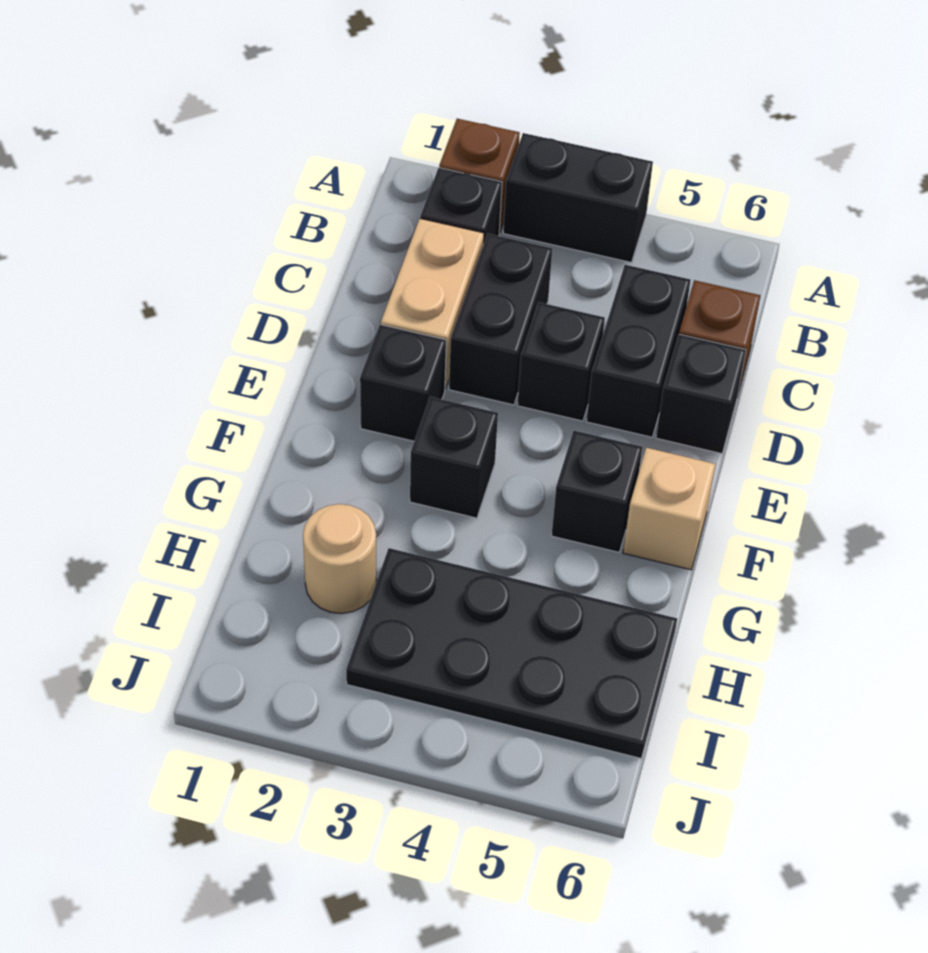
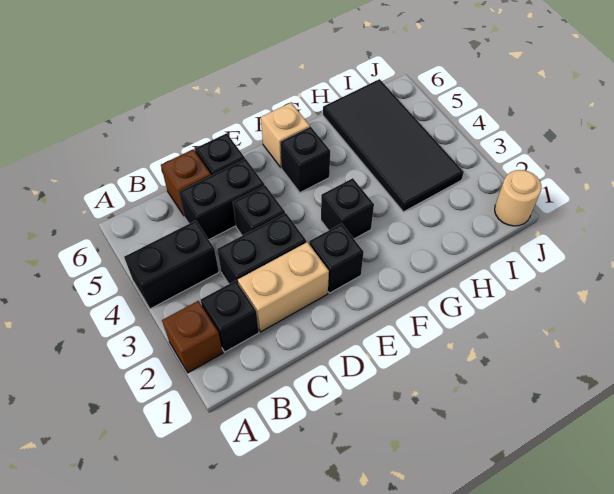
black brick A3:A4 level 1 -> black brick A4:B4 level 1
tan round brick H2 level 1 -> tan round brick J1 level 1
black plate H3:I6 level 1 -> black tile H3:I6 level 1

